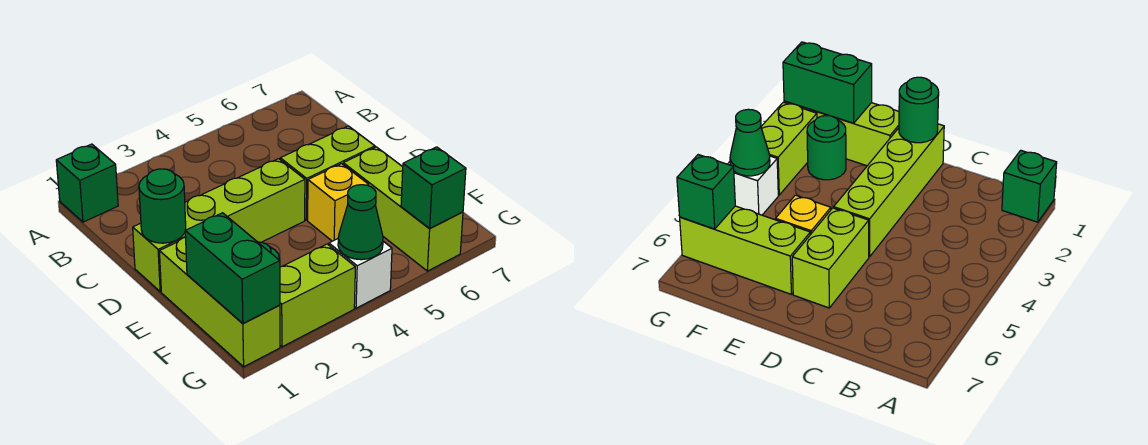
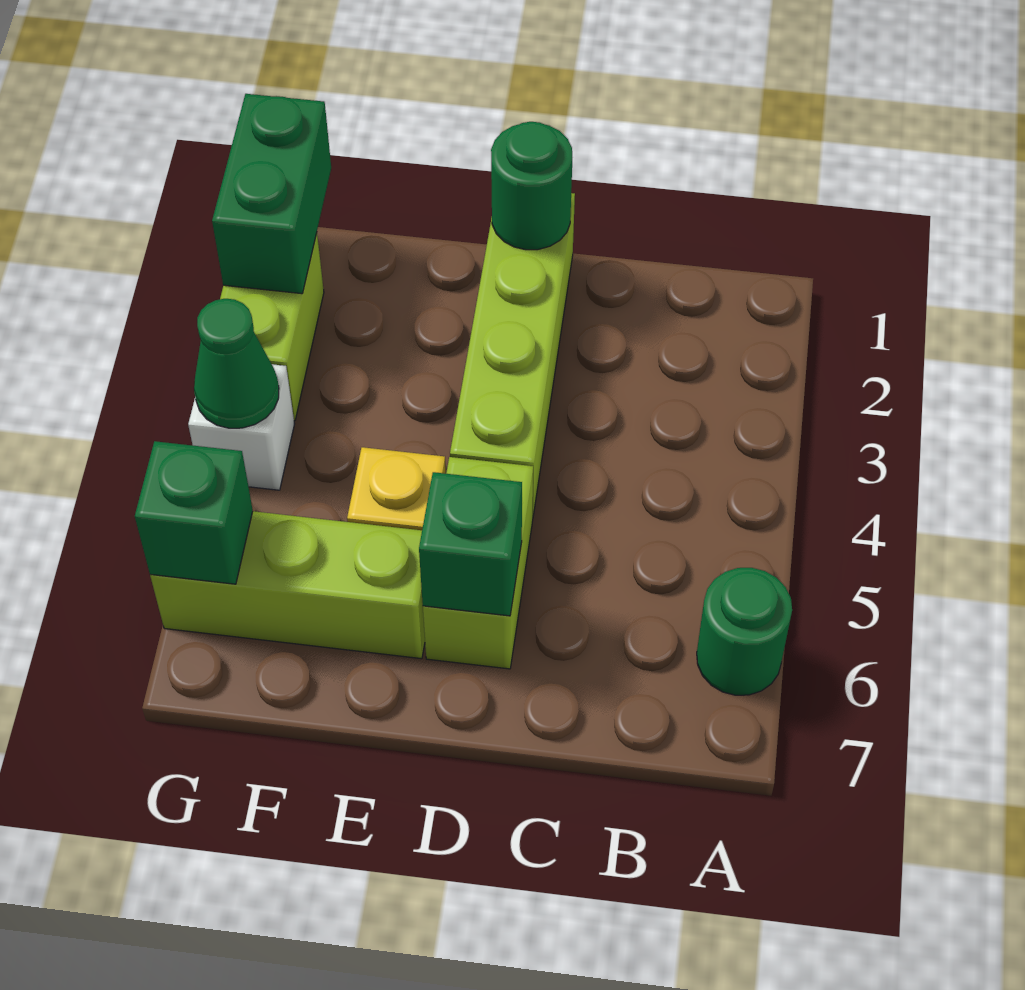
green brick A1 level 1 -> green brick D6 level 2
lime brick E1:G1 level 1 -> none
green brick F1:G1 level 2 -> green brick G1:G2 level 2
green round brick F2 level 1 -> green round brick A6 level 1

